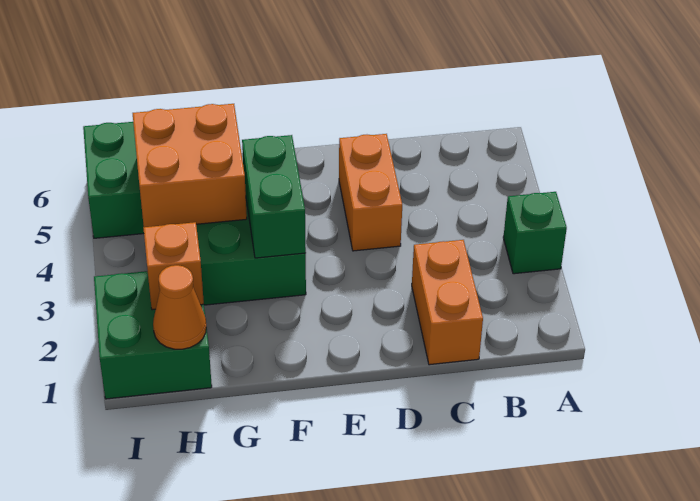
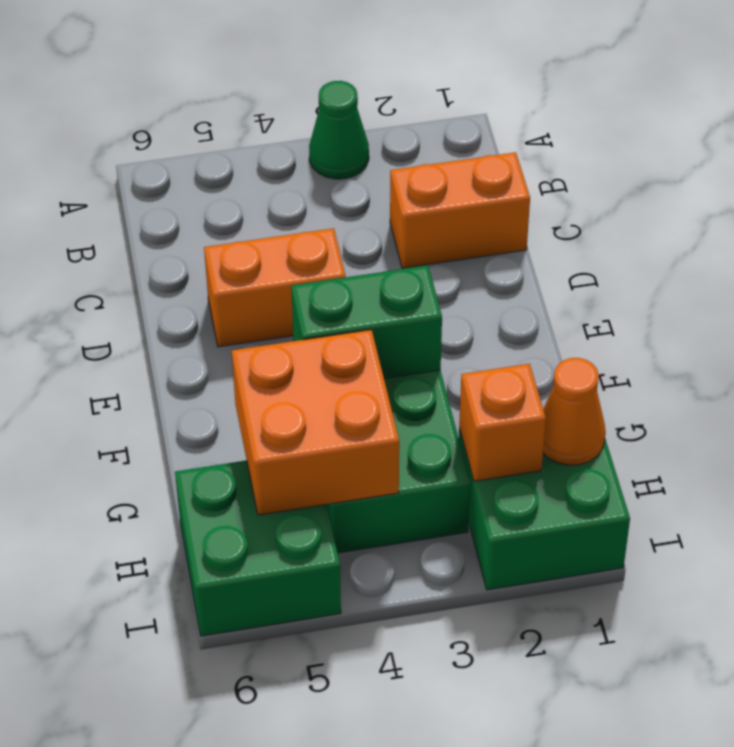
green brick A3 level 1 -> green cone A3 level 1

